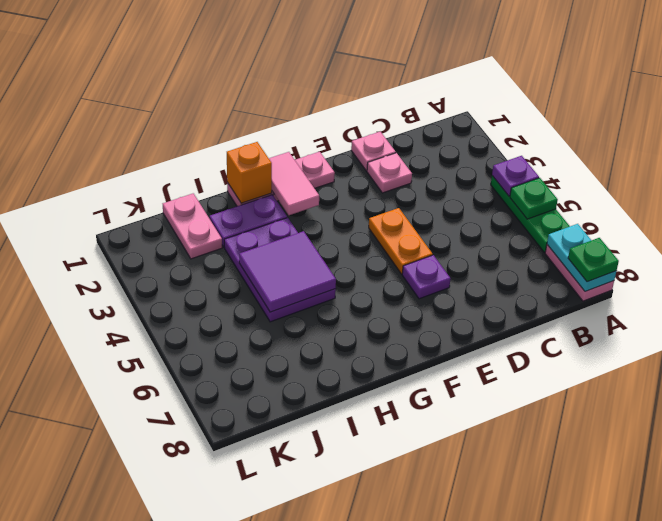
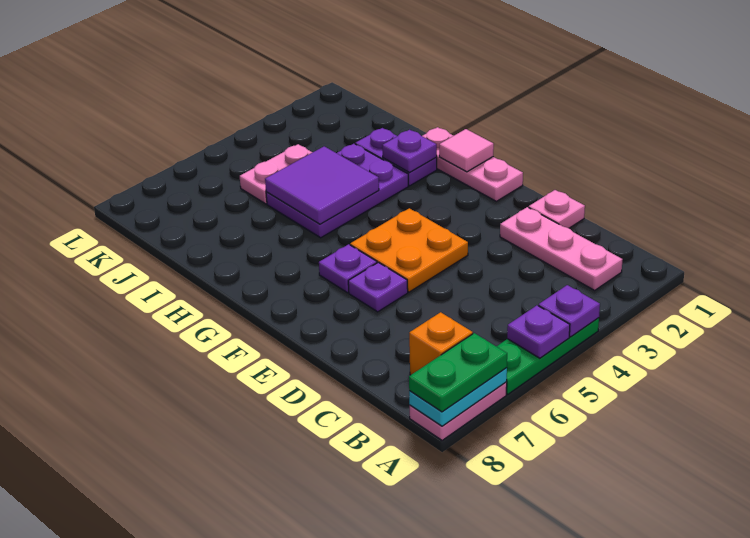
green plate A5 level 2 -> purple plate A5 level 2
green plate A8 level 3 -> green plate A7:A8 level 3
pink plate D2 level 1 -> pink plate B2:D2 level 1
orange plate E4:E5 level 1 -> orange plate E4:F5 level 1
none -> purple plate F6 level 1
pink tile G1:G2 level 2 -> pink tile G1 level 2
orange brick H1 level 2 -> orange brick B7 level 1
none -> purple plate H2 level 2
pink plate J1:J2 level 1 -> pink plate J4:J5 level 1

